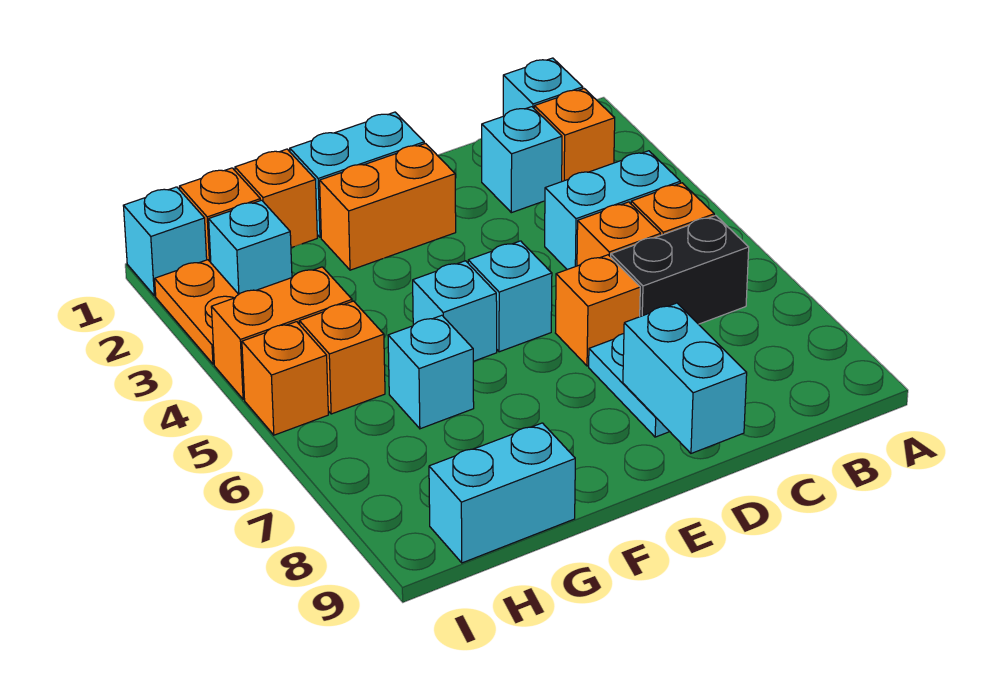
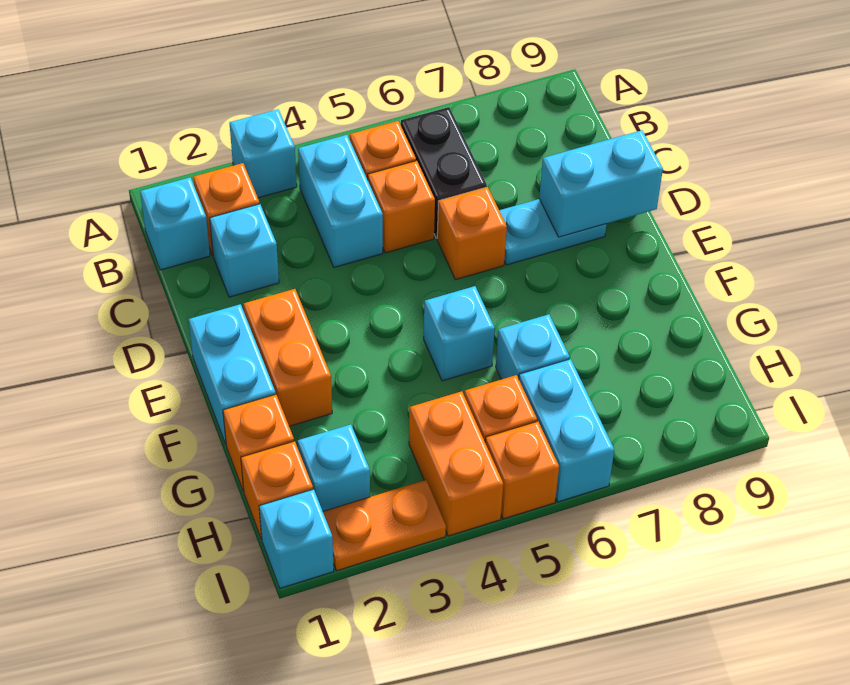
cyan brick E5 level 1 -> cyan brick A3 level 1
cyan brick G9:H9 level 1 -> cyan brick H6:I6 level 1

